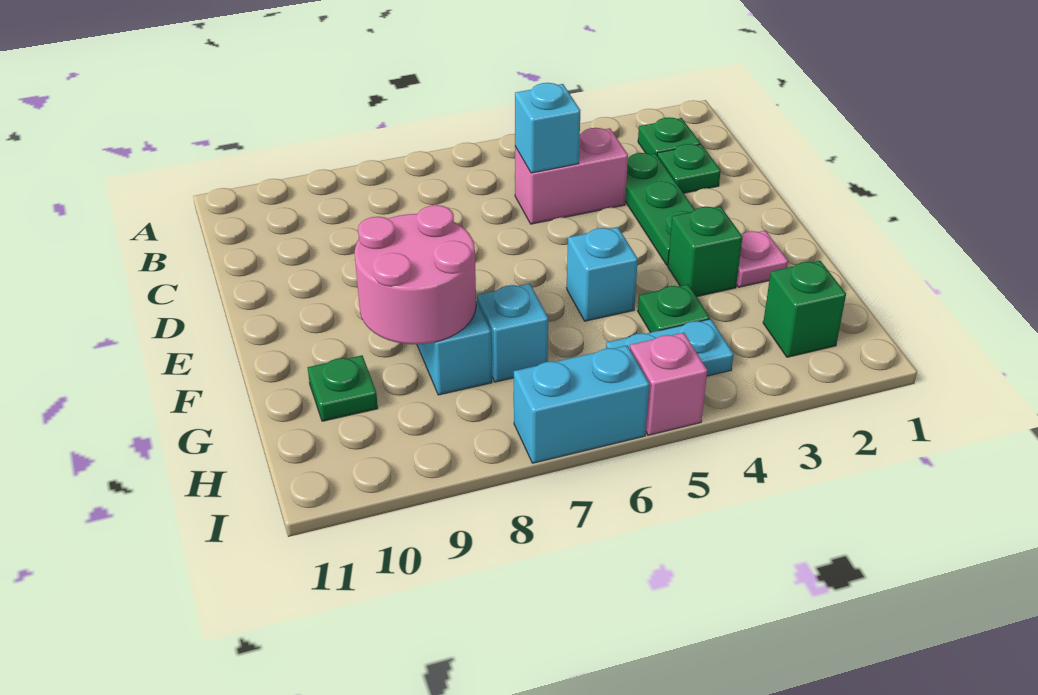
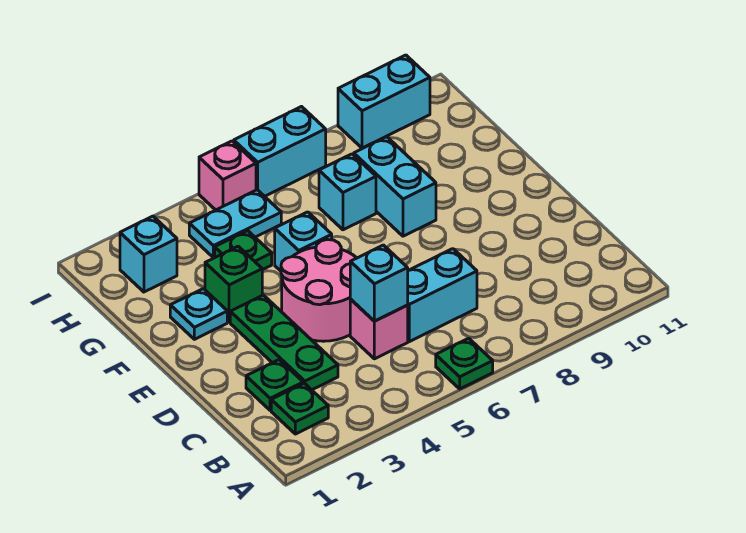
pink brick C4:C5 level 1 -> pink brick C5 level 1
none -> cyan brick C6:C7 level 1
pink plate F2 level 1 -> cyan plate F2 level 1
pink round brick F8:G9 level 2 -> pink round brick D4:E5 level 1
green plate G10 level 1 -> green plate A6 level 1
green brick H2 level 1 -> cyan brick H2 level 1
none -> cyan brick I9:I10 level 1

